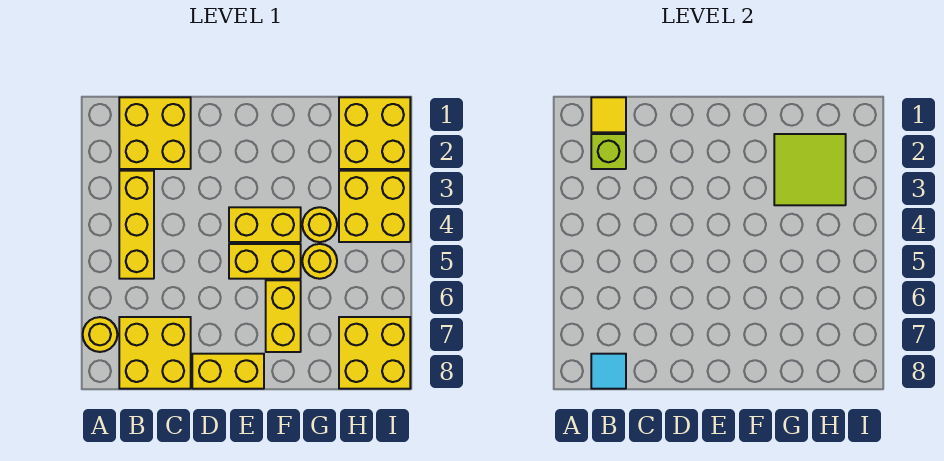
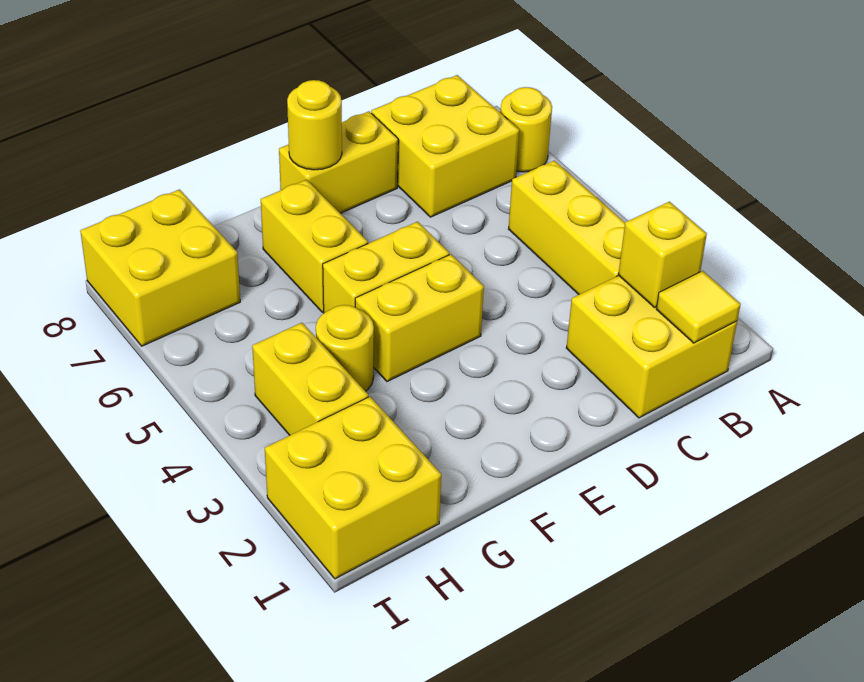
lime brick B2 level 2 -> yellow brick B2 level 2
cyan tile B8 level 2 -> none
lime tile G2:H3 level 2 -> none
yellow round brick G5 level 1 -> yellow round brick E8 level 2
yellow brick H3:I4 level 1 -> yellow brick H3:H4 level 1

